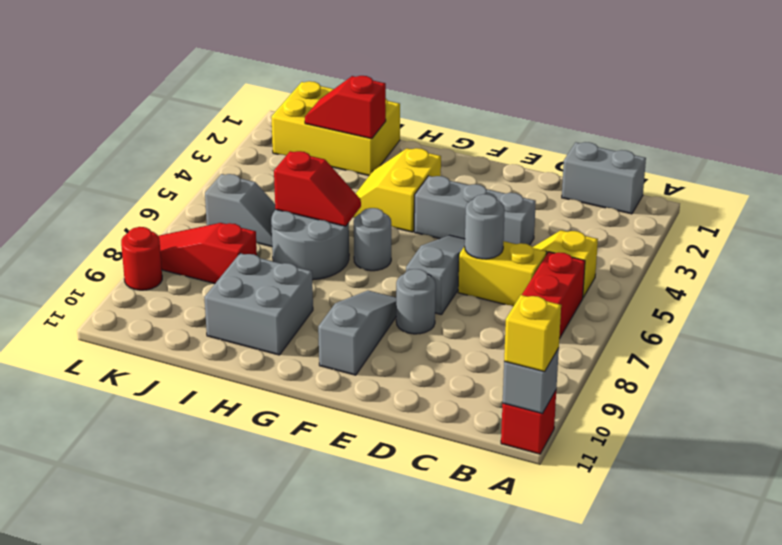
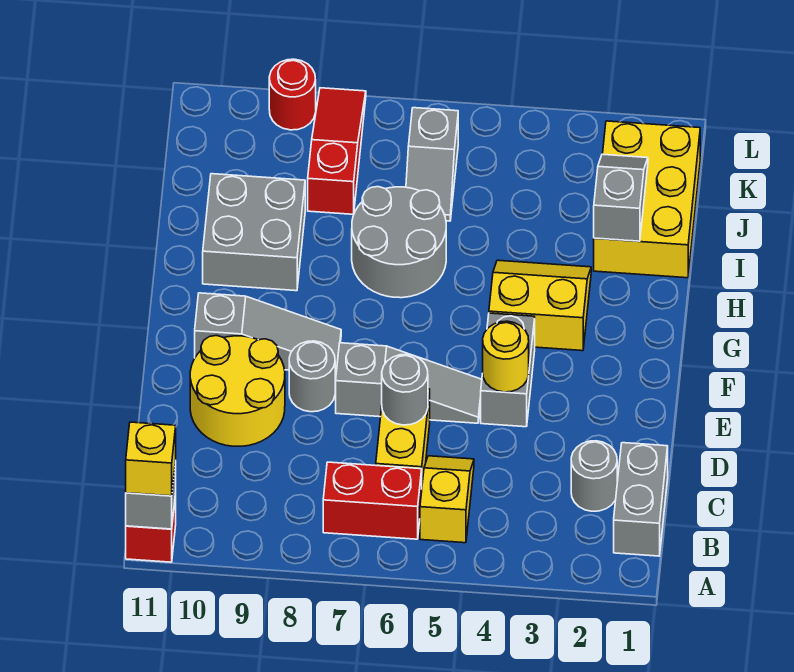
grey brick D4:F4 level 1 -> grey brick E4:F4 level 1
none -> yellow round brick D9:E10 level 1
none -> yellow round brick E4 level 2
grey round brick G6 level 1 -> grey round brick C2 level 1
red slope H6:I6 level 2 top I -> none
red slope I2:J2 level 2 top I -> grey slope I2:J2 level 2 top I

